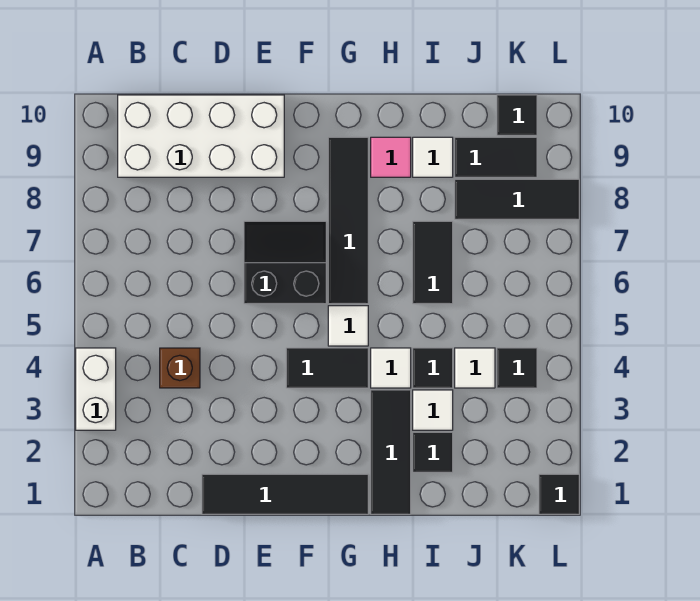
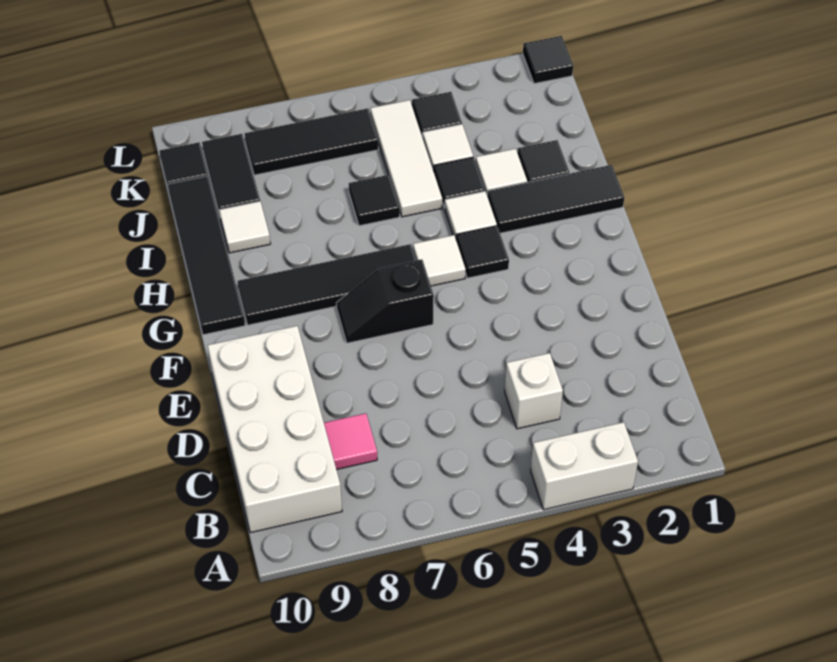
brown brick C4 level 1 -> white brick C4 level 1
black tile D1:G1 level 1 -> black tile G10:J10 level 1
black slope E6:F7 level 1 top 6 -> black slope F6:F7 level 1 top 6
black tile F4:G4 level 1 -> black tile G4 level 1
pink tile H9 level 1 -> pink tile C8 level 1
none -> white tile I5:K5 level 1
black tile I6:I7 level 1 -> black tile I6 level 1
black tile J8:L8 level 1 -> black tile K6:K8 level 1

